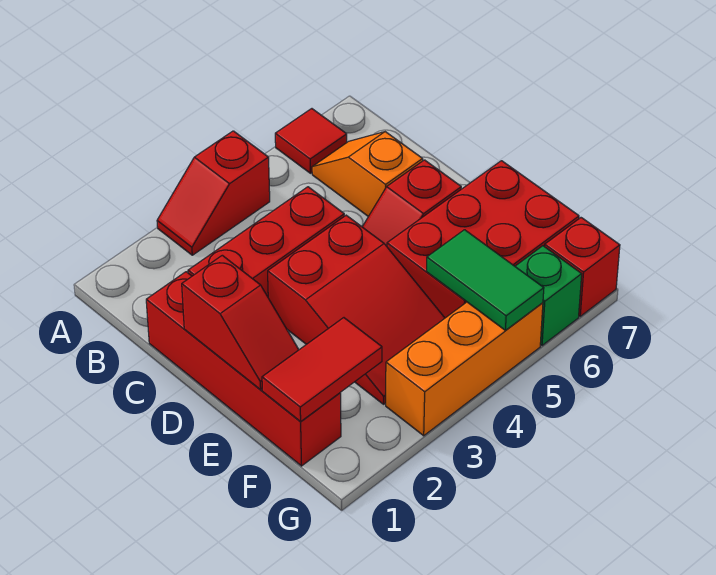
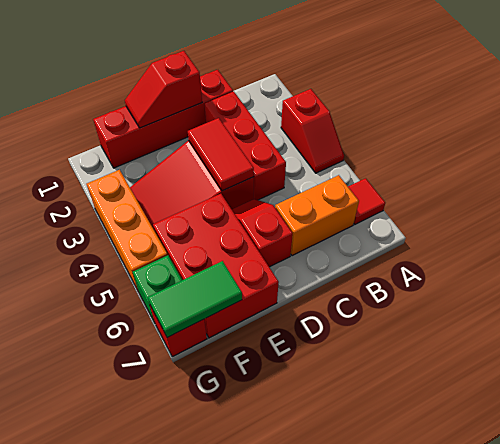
red slope A3:A4 level 1 top 4 -> red slope A3:A4 level 1 top 3
orange slope B6:C6 level 1 top C -> orange brick B6:C6 level 1
red tile F1:F2 level 2 -> red tile D3:D4 level 2
green tile F5:G5 level 2 -> green tile F7:G7 level 2

